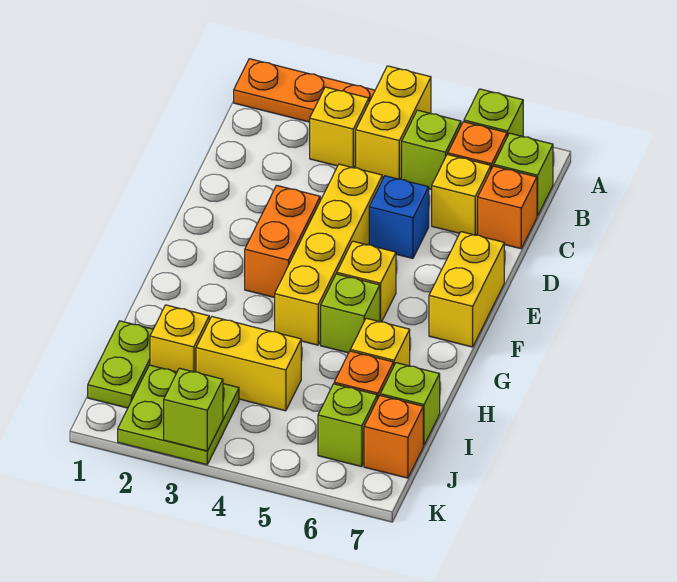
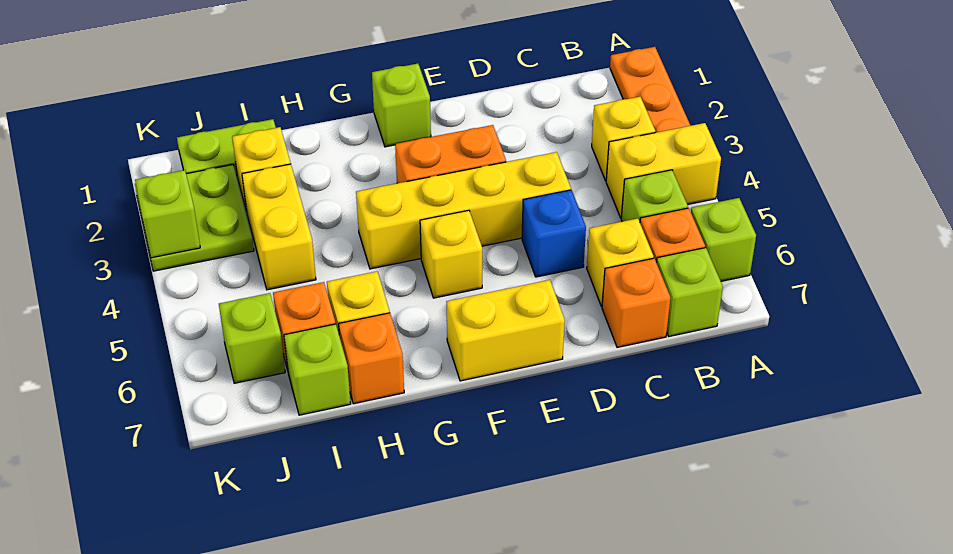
lime brick G5 level 1 -> lime brick F1 level 1
orange brick J7 level 1 -> orange brick H7 level 1

